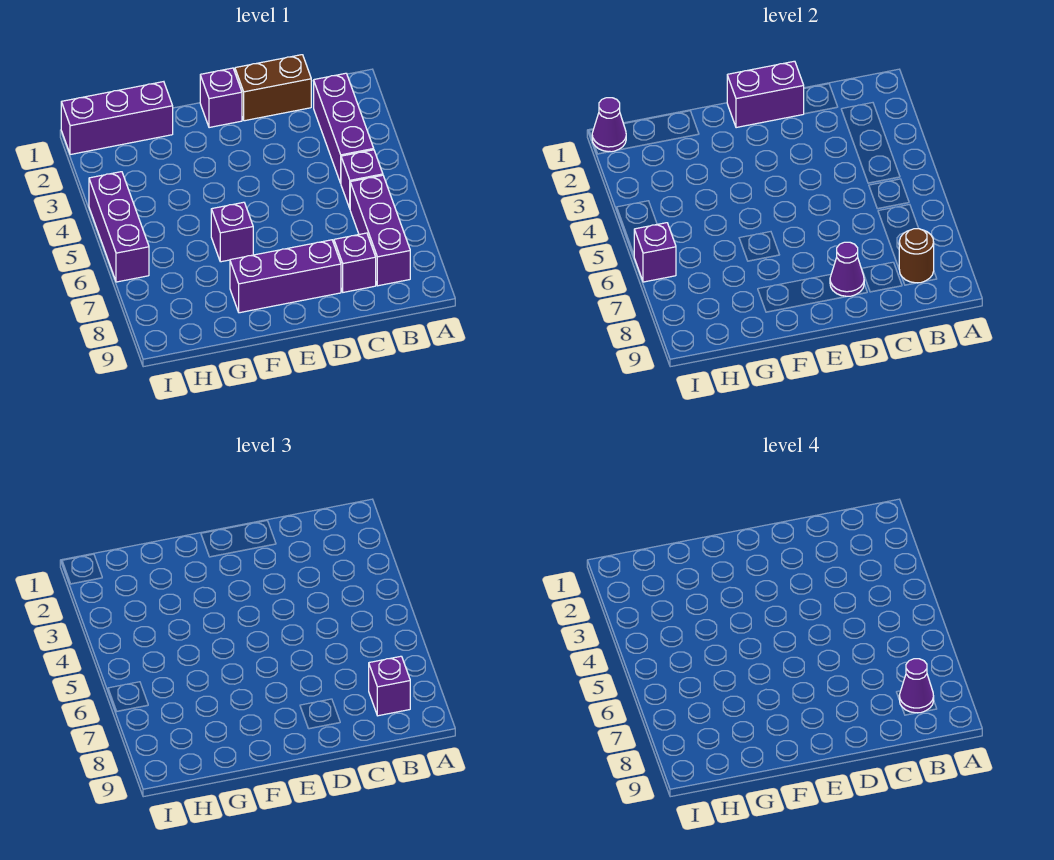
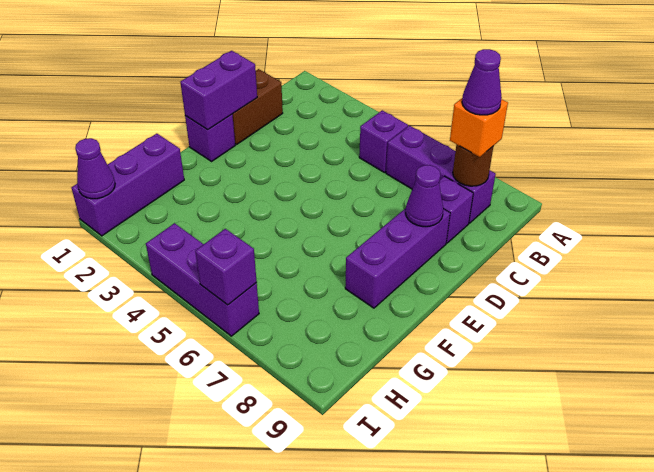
purple brick B2:B4 level 1 -> none
purple brick B8 level 3 -> orange brick B8 level 3
purple brick F6 level 1 -> none

